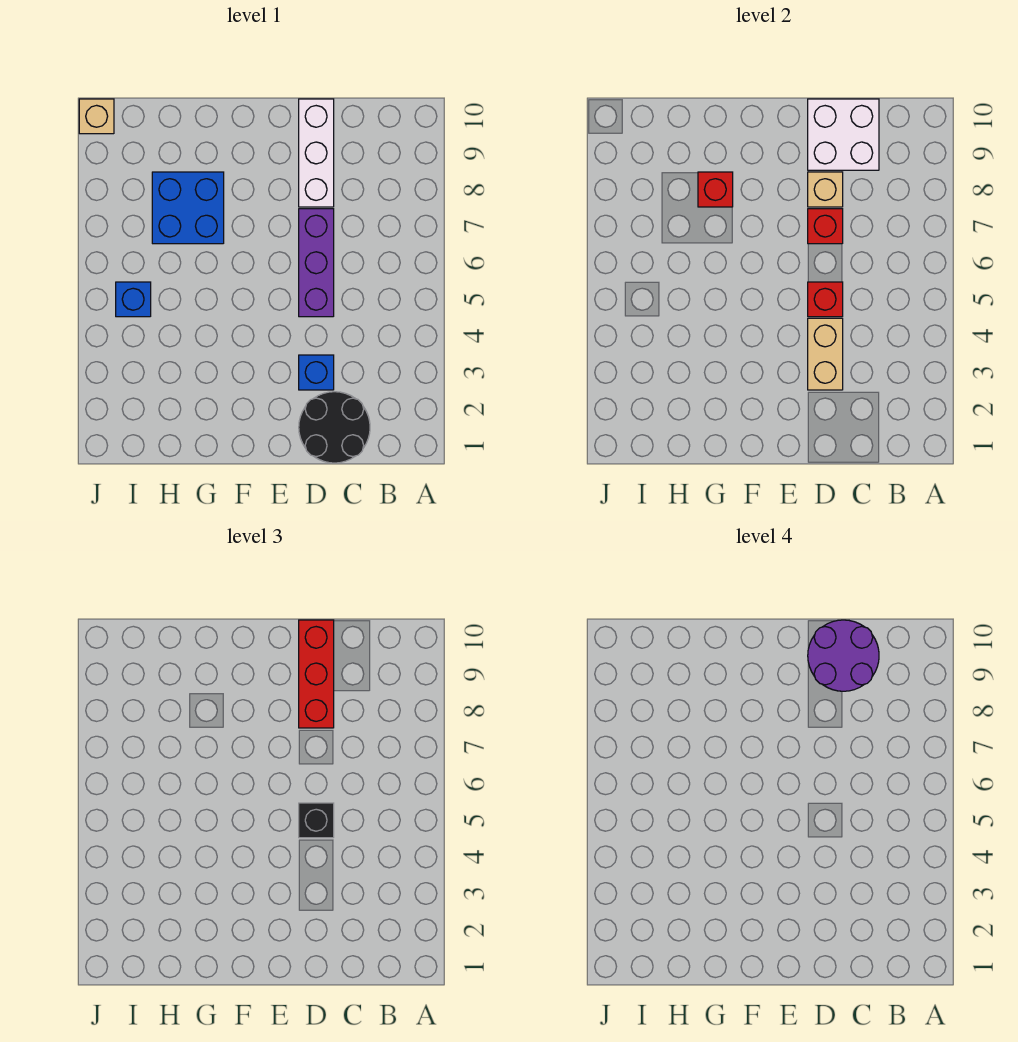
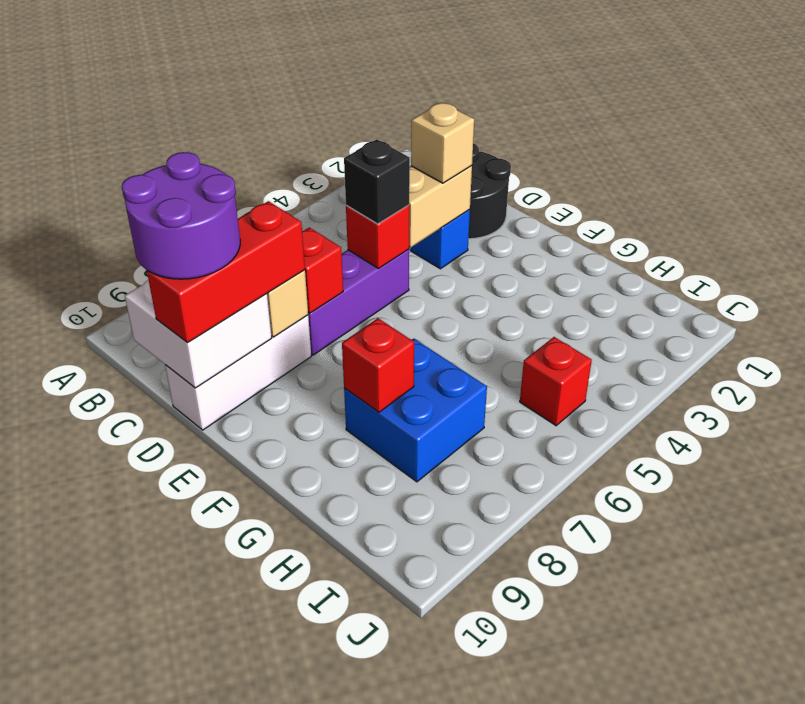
blue brick I5 level 1 -> red brick I5 level 1
tan brick J10 level 1 -> tan brick D3 level 3

